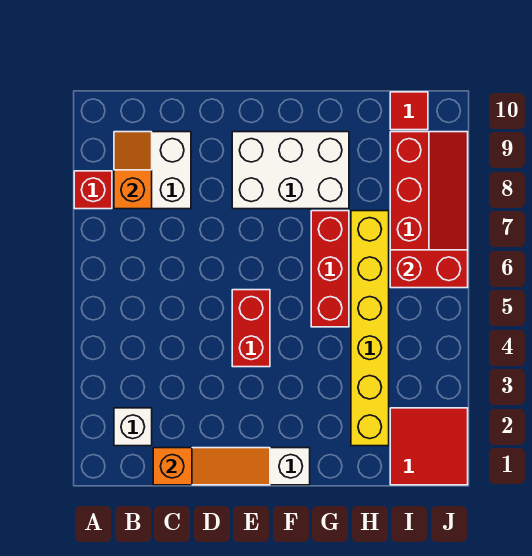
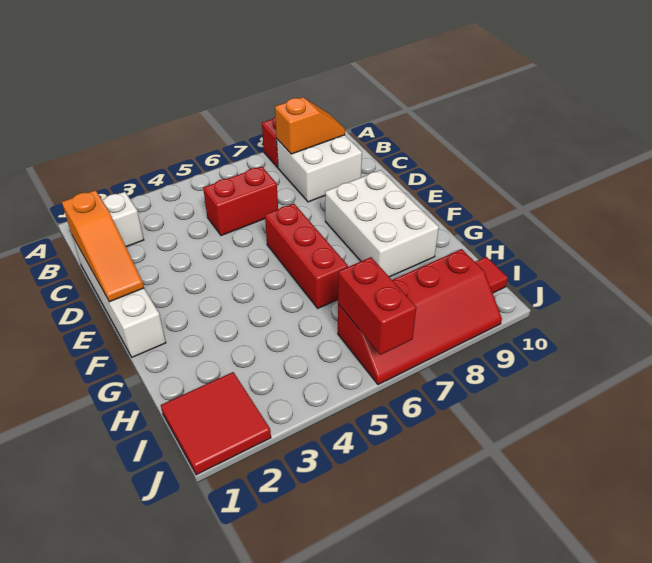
red brick E4:E5 level 1 -> red brick C5:C6 level 1
red brick G5:G7 level 1 -> red brick E6:G6 level 1
yellow brick H2:H7 level 1 -> none

